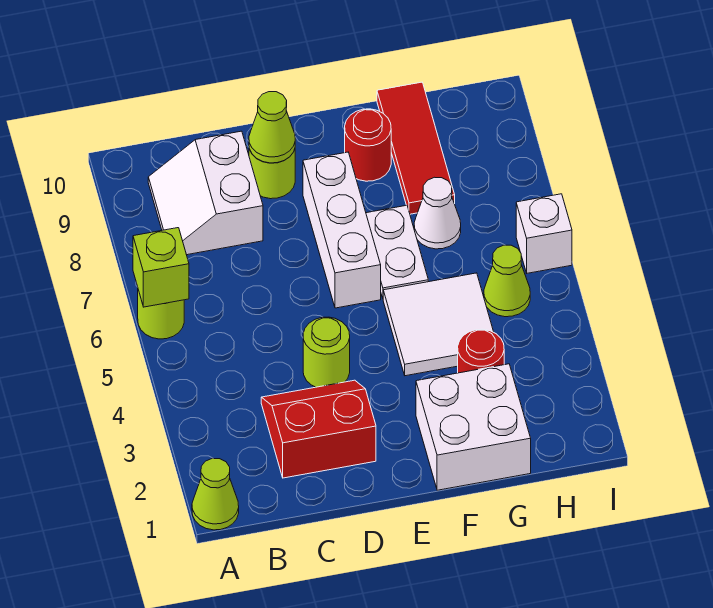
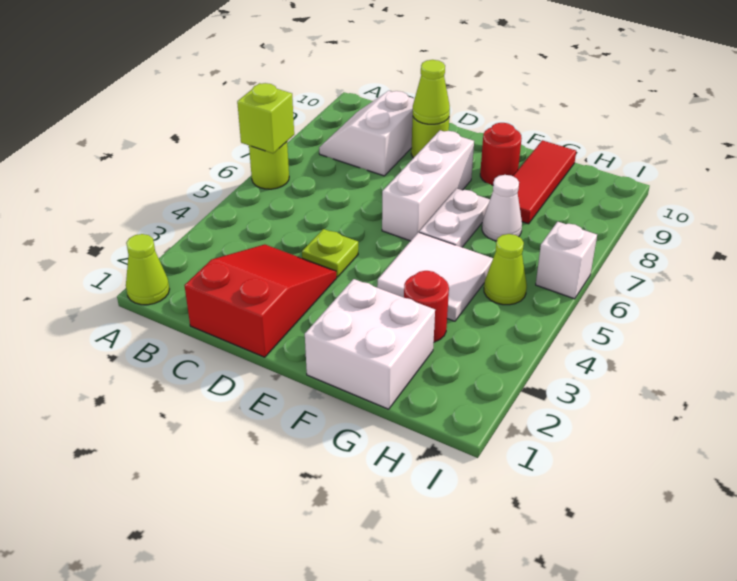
red slope C2:D3 level 1 top 2 -> red slope C1:D3 level 1 top 1
lime round brick D4 level 1 -> lime plate D4 level 1

